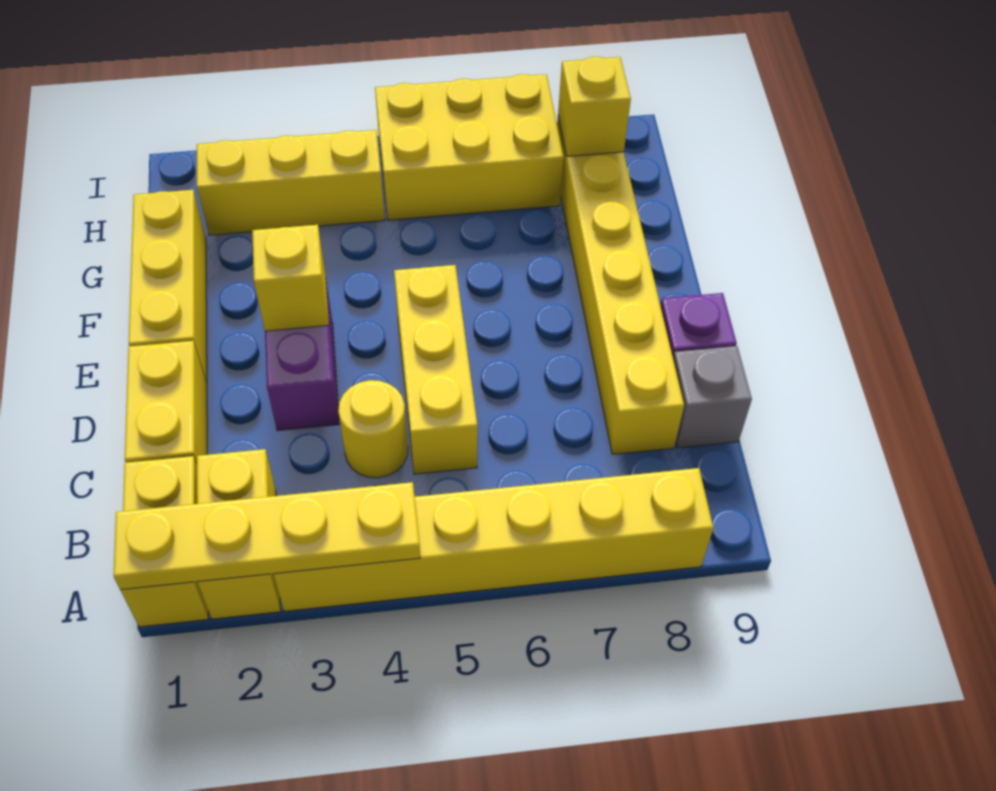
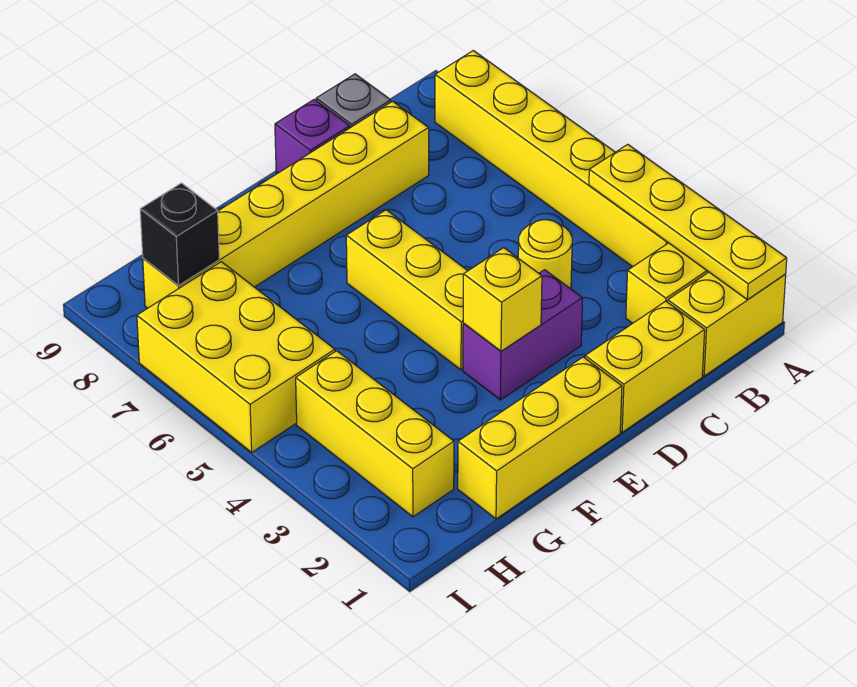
yellow brick C5:E5 level 1 -> yellow brick E4:E6 level 1
yellow brick H8 level 2 -> black brick H8 level 2

